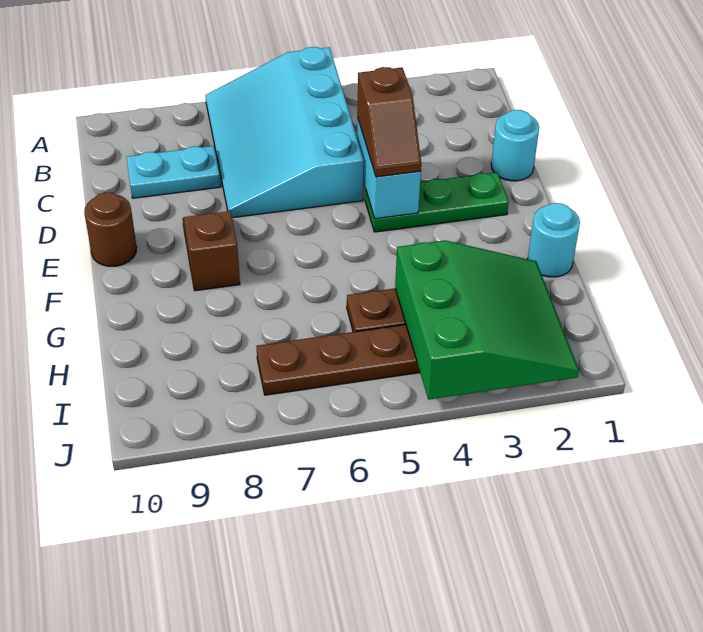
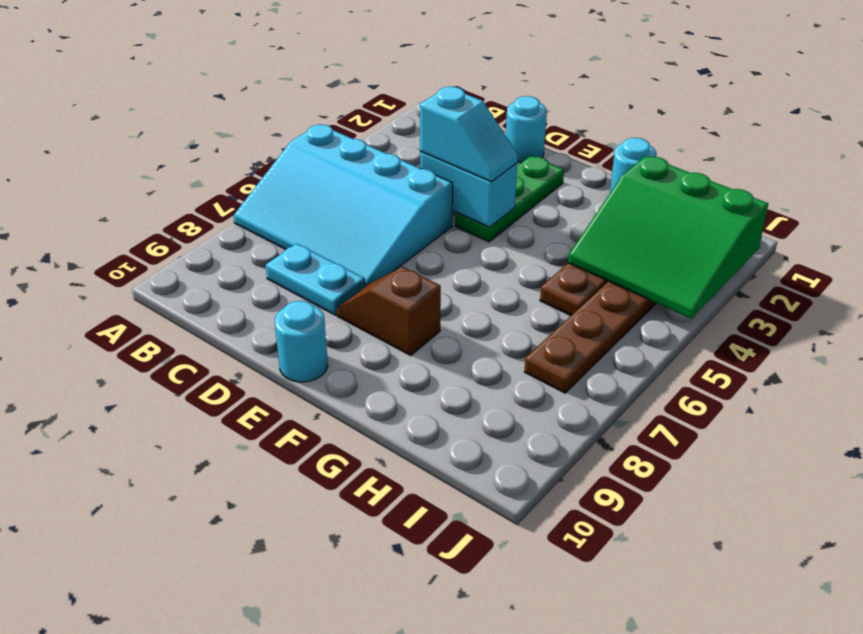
cyan plate C8:C9 level 1 -> cyan plate C8:D8 level 1
brown slope D4:E4 level 3 top D -> cyan slope D4:E4 level 3 top D
brown round brick E10 level 1 -> cyan round brick E10 level 1
green slope H2:J4 level 2 top 4 -> green slope H2:J4 level 2 top 2

